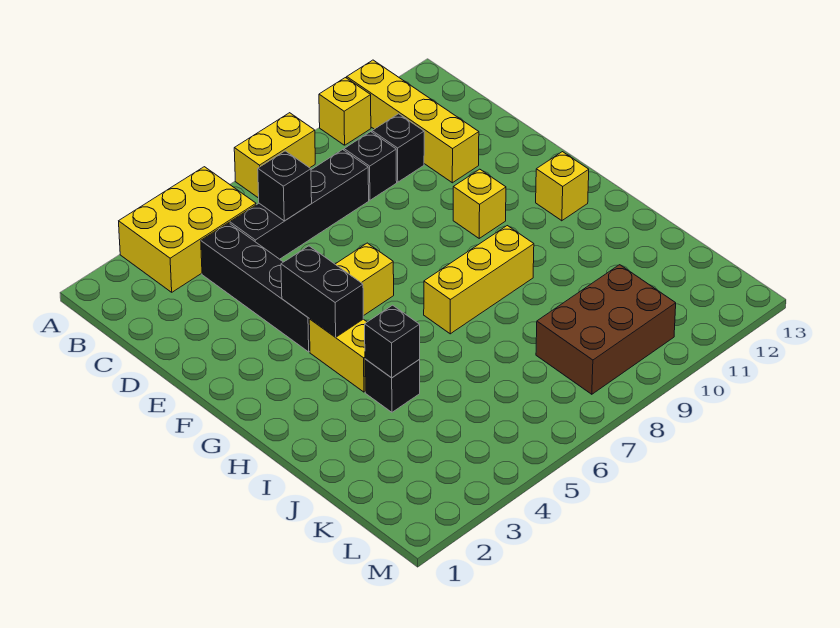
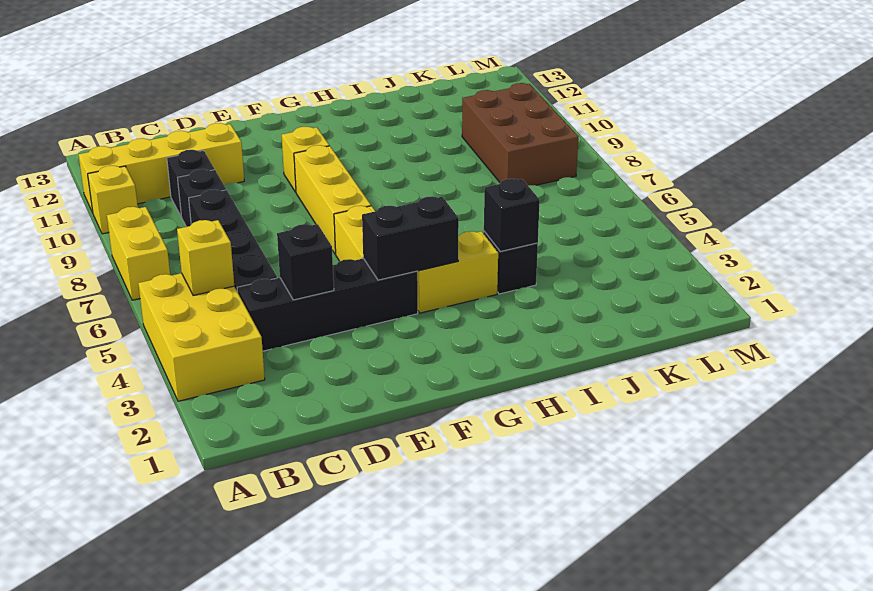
black brick C6 level 2 -> black brick D4 level 2
yellow brick G12 level 1 -> yellow brick B5 level 2
yellow brick H7:H9 level 1 -> yellow brick F7:F9 level 1

